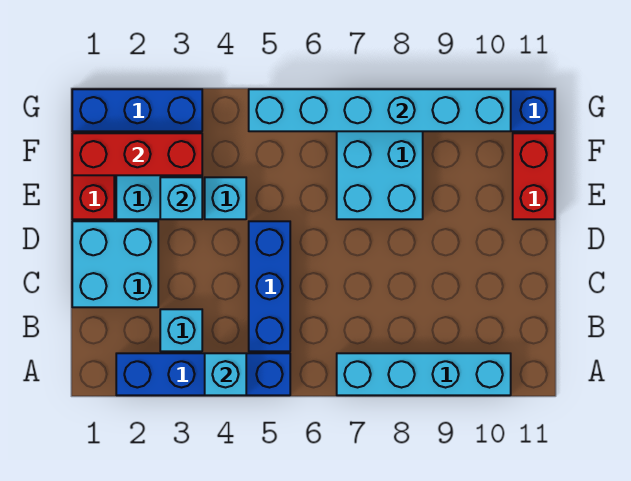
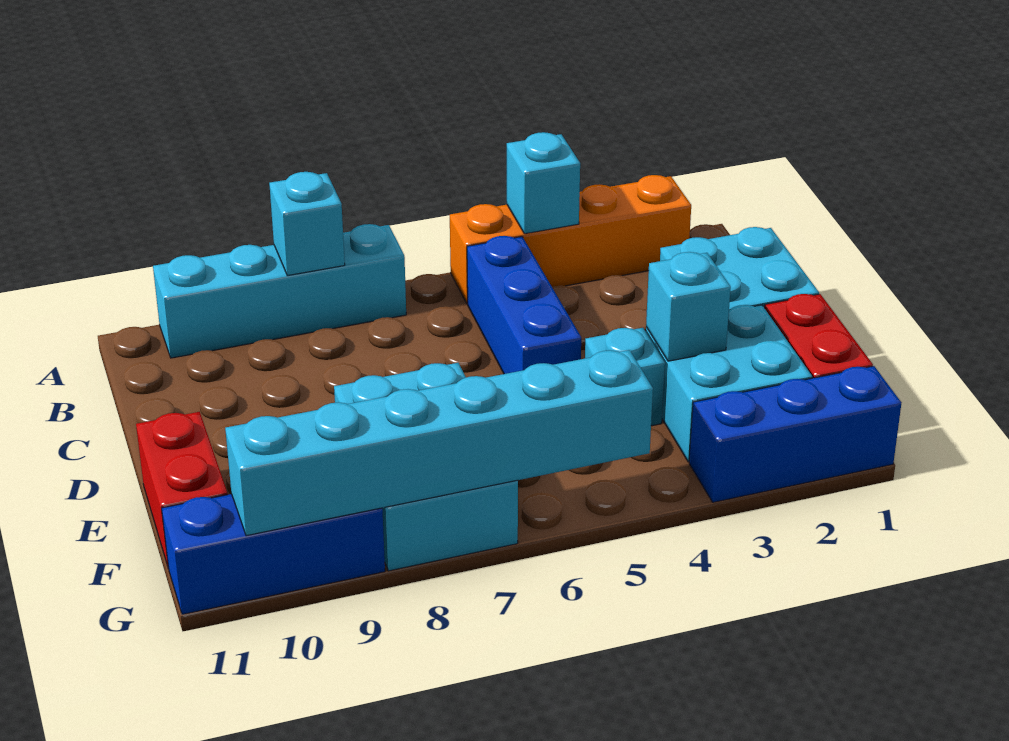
blue brick A2:A5 level 1 -> orange brick A2:A5 level 1
cyan brick B3 level 1 -> cyan brick A8 level 2
red brick F1:F3 level 2 -> none

